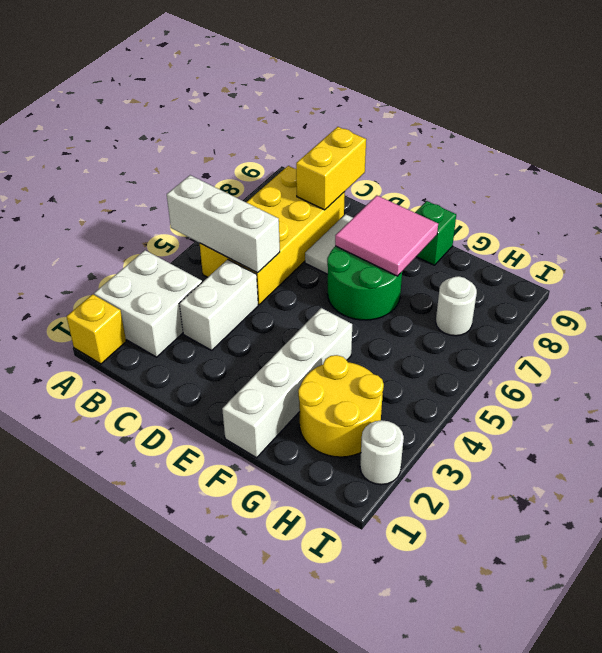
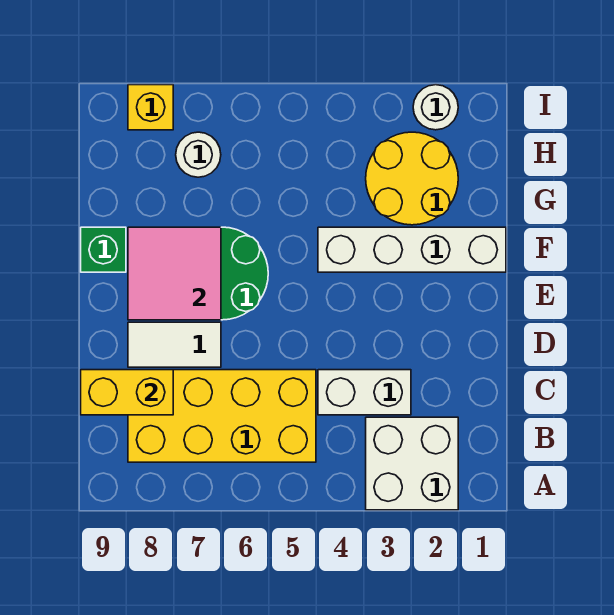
yellow brick A1 level 1 -> yellow brick I8 level 1
white brick A5:C5 level 2 -> none

